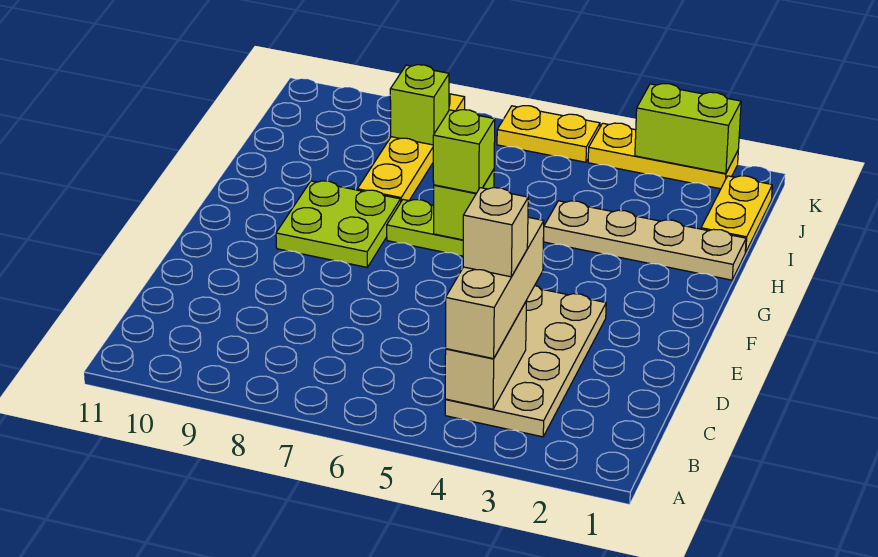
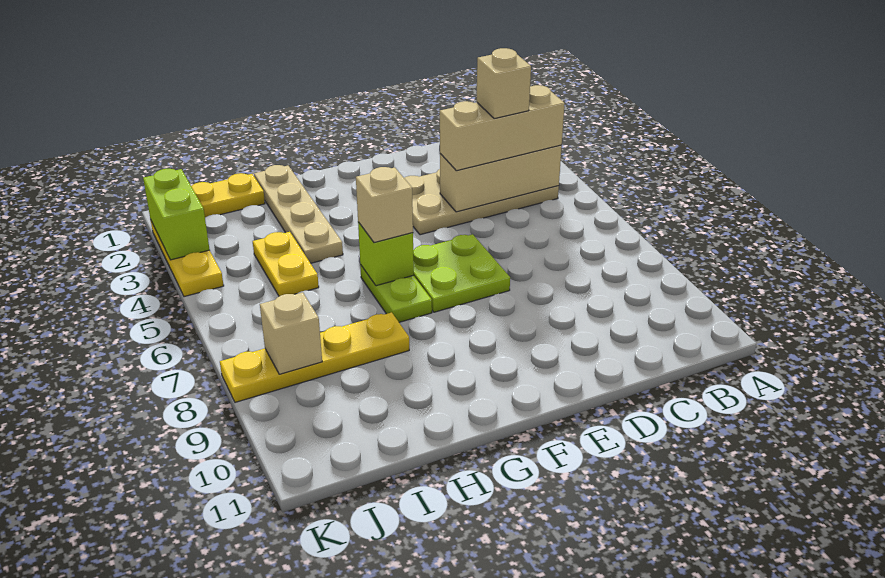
tan brick B4:C4 level 2 -> tan brick B4:D4 level 2
lime plate F8:G9 level 1 -> lime plate E6:F7 level 1
lime brick G6 level 3 -> tan brick G6 level 3
lime brick J8 level 2 -> tan brick J8 level 2
yellow plate K5:K6 level 1 -> yellow plate I4:I5 level 1

